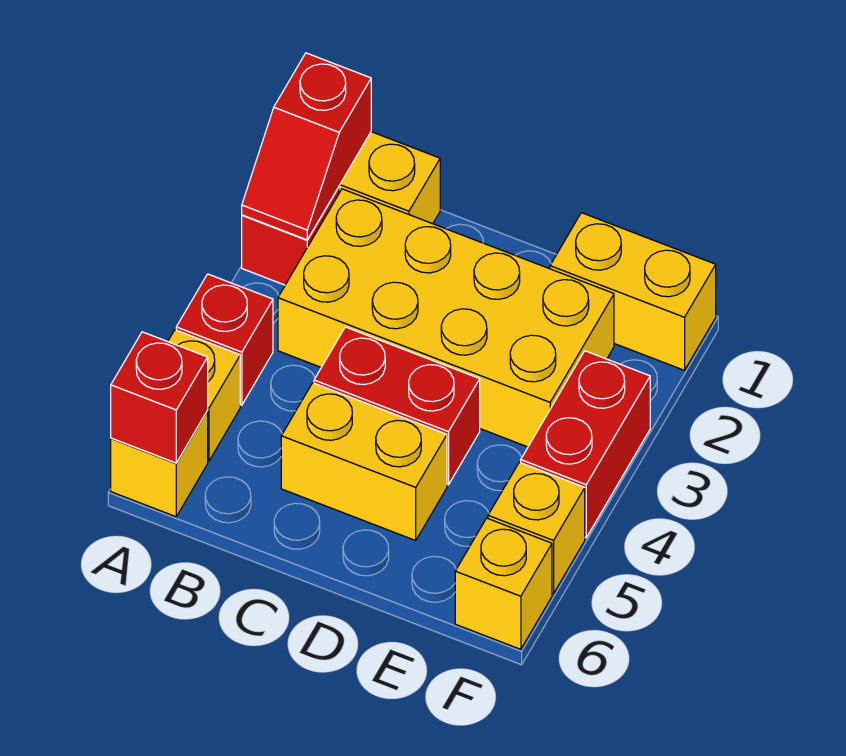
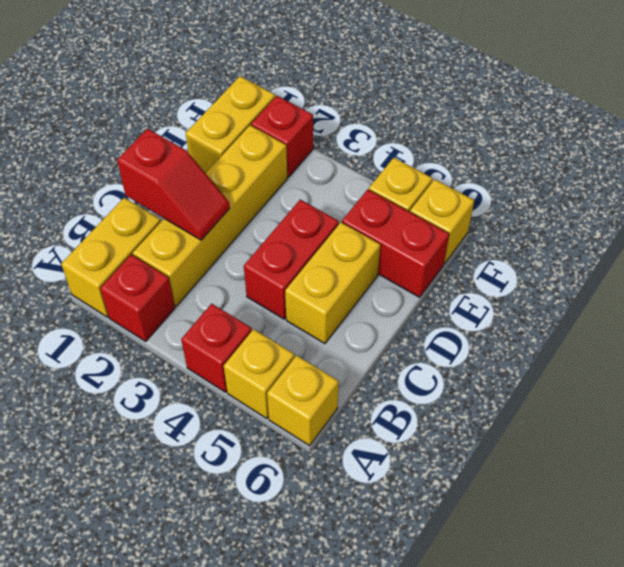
red slope A1:A2 level 2 top 1 -> red slope C1:C2 level 2 top 1
red brick A6 level 2 -> red brick F2 level 1
yellow brick B2:E3 level 1 -> yellow brick B2:E2 level 1
red brick F3:F4 level 1 -> red brick E5:E6 level 1

